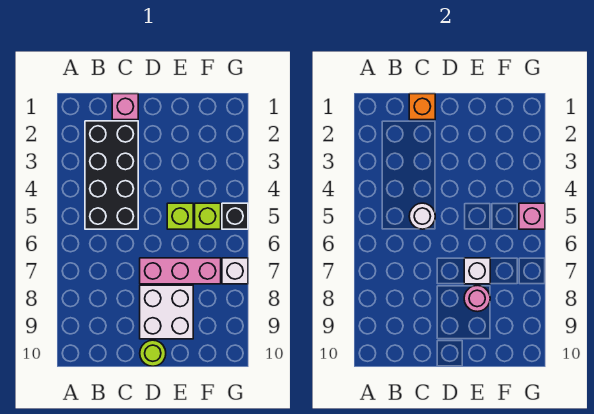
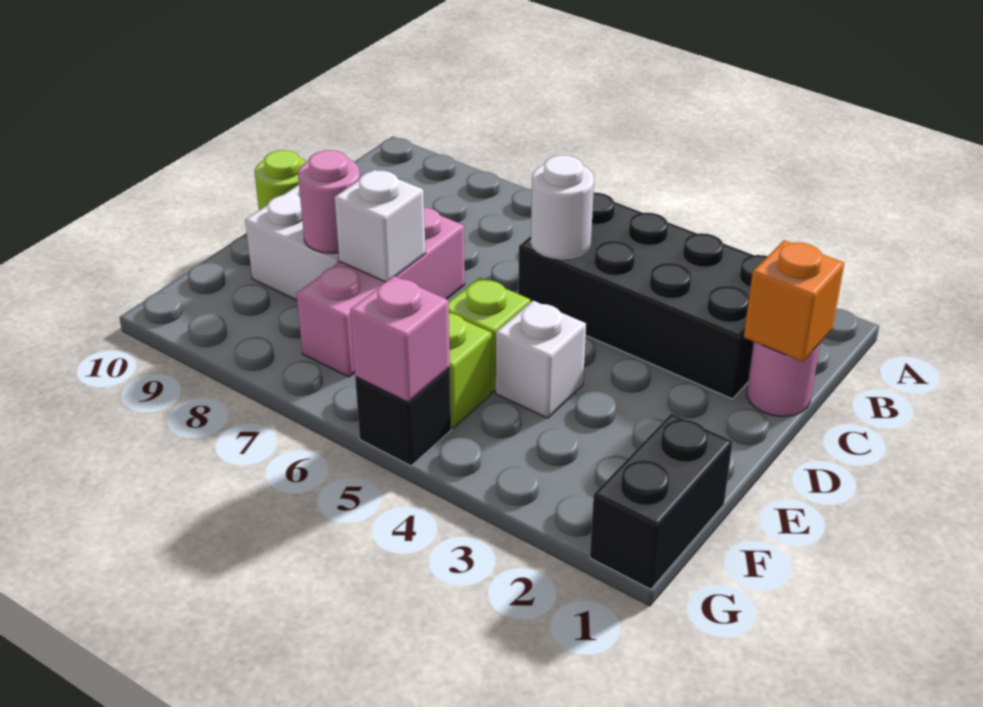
pink brick C1 level 1 -> pink round brick C1 level 1
none -> black brick F1:G1 level 1
white brick G7 level 1 -> white brick E4 level 1

